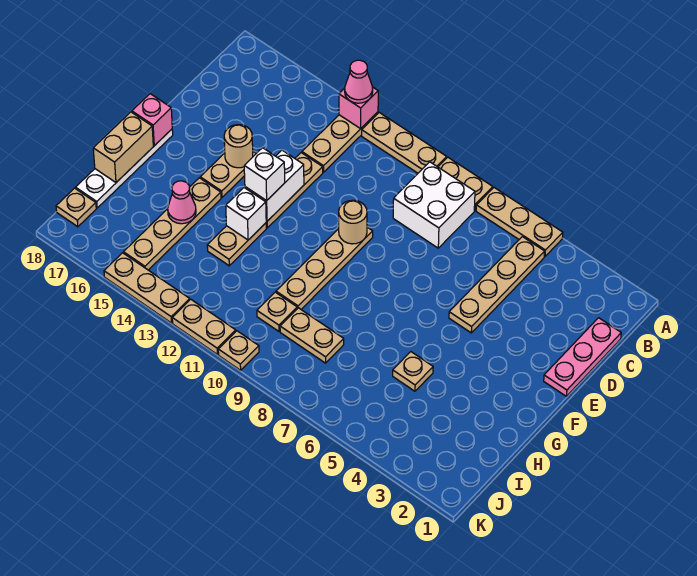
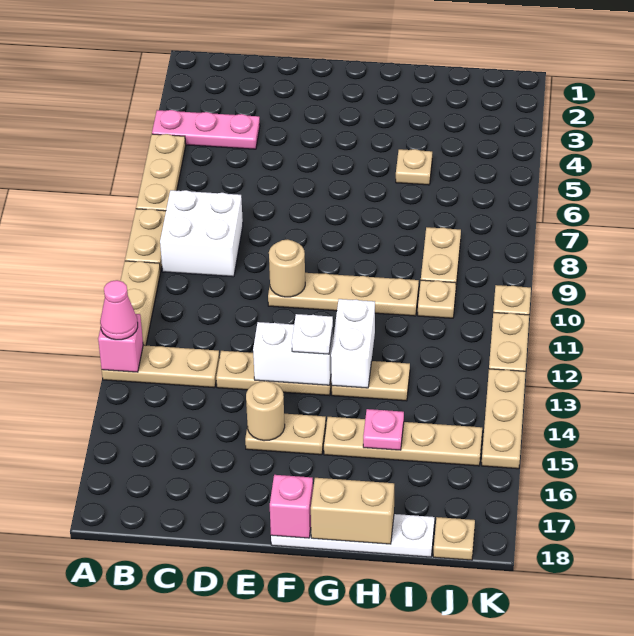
tan plate B5:E5 level 1 -> none
pink plate C1:E1 level 1 -> pink plate A4:C4 level 1
white brick F13 level 3 -> white plate F13 level 3
white brick G13 level 2 -> white brick G12:G13 level 2
pink cone H15 level 2 -> pink plate H15 level 2

